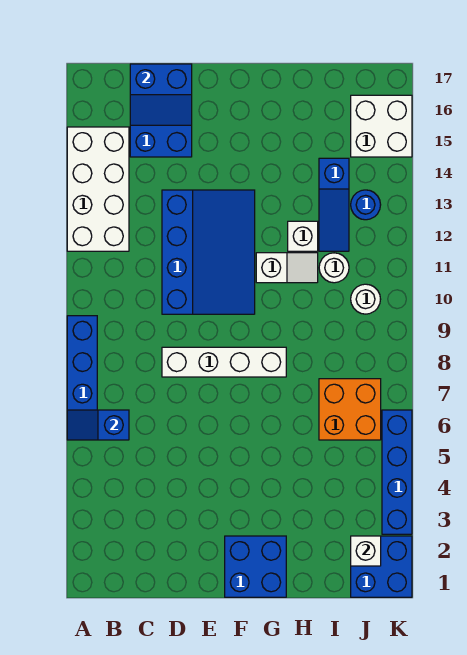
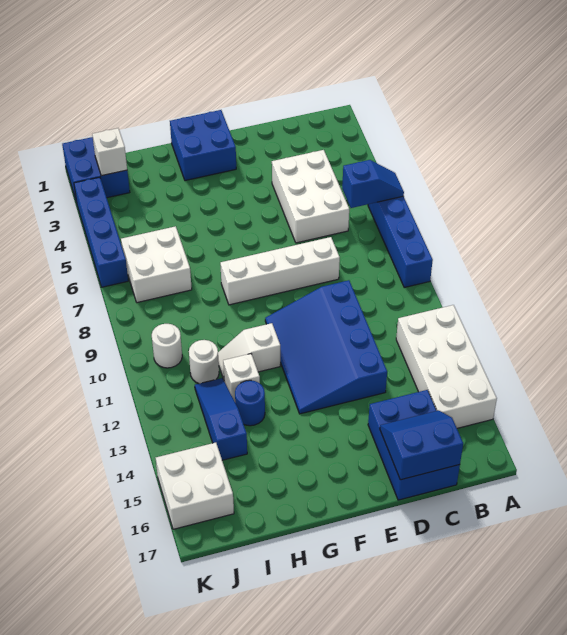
none -> white brick C4:D6 level 1
orange brick I6:J7 level 1 -> white brick I6:J7 level 1
blue round brick J13 level 1 -> blue round brick H13 level 1

